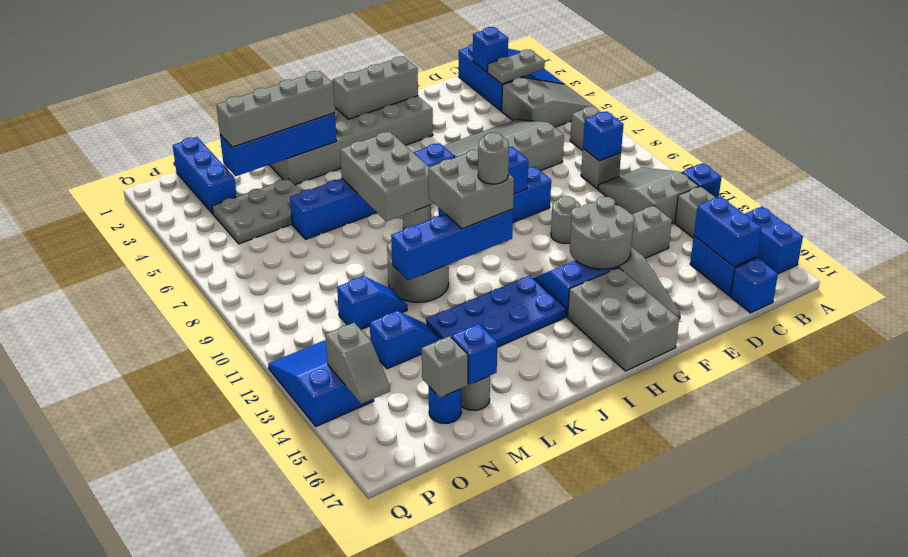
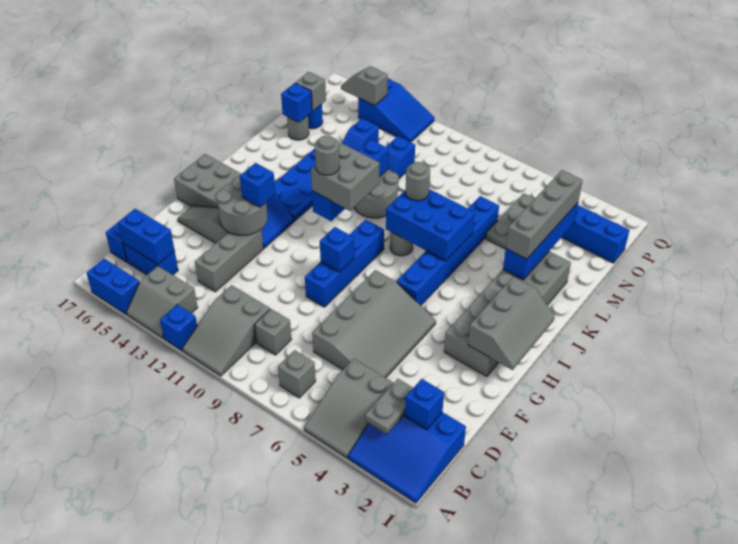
grey slope B10:C12 level 1 top 12 -> grey slope A10:C11 level 1 top C
blue brick C9 level 2 -> blue brick G13 level 3
grey round brick F11 level 1 -> grey round brick K8 level 3
grey brick J6:K8 level 2 -> blue brick J6:K8 level 2

